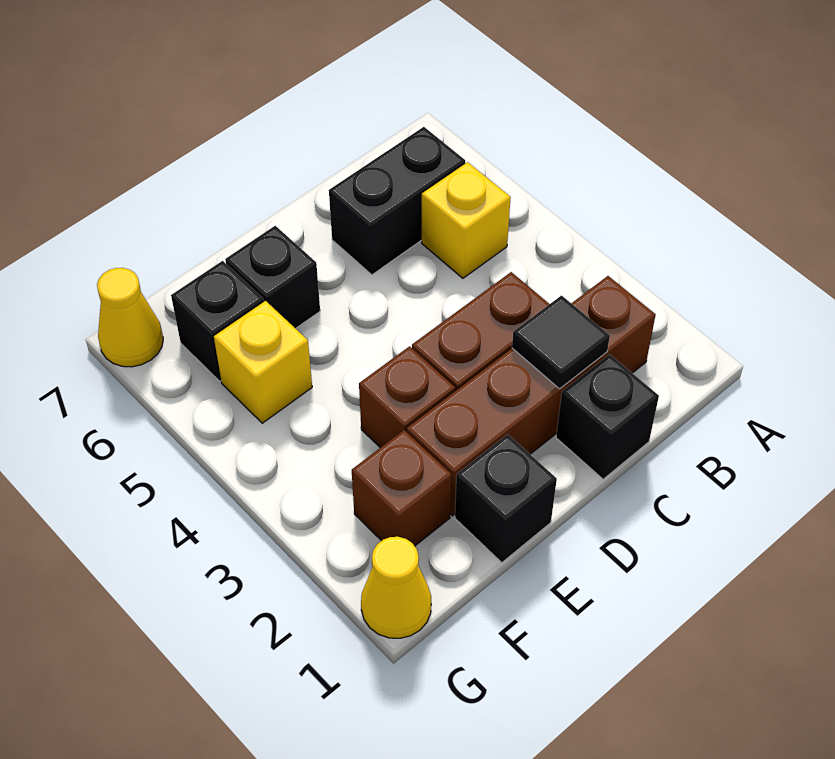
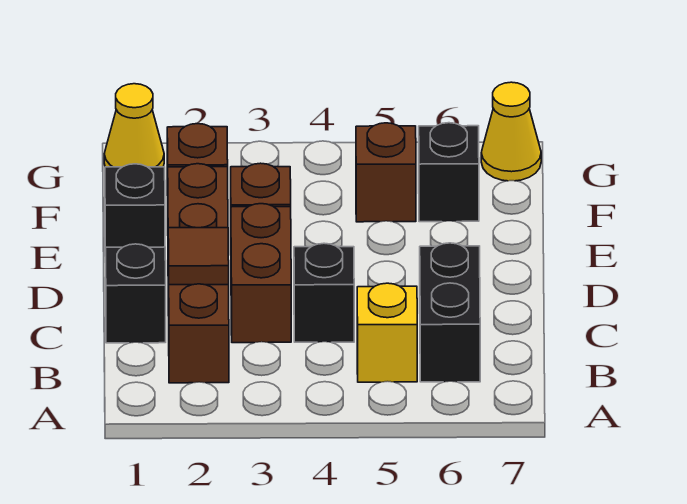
black tile C2 level 2 -> brown tile C2 level 2
black brick E6 level 1 -> black brick C4 level 1
yellow brick F5 level 1 -> brown brick F5 level 1

